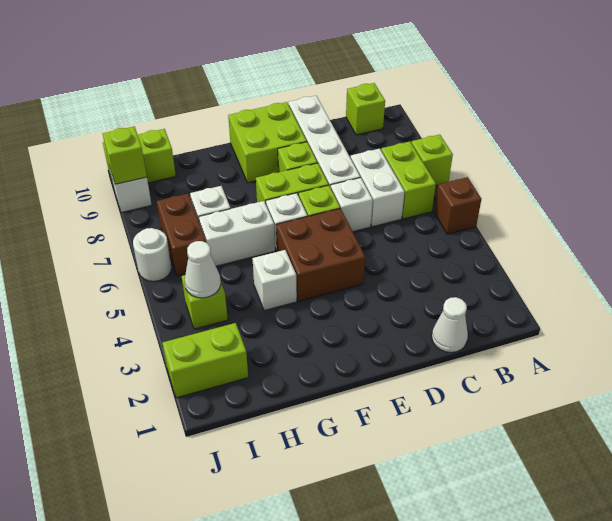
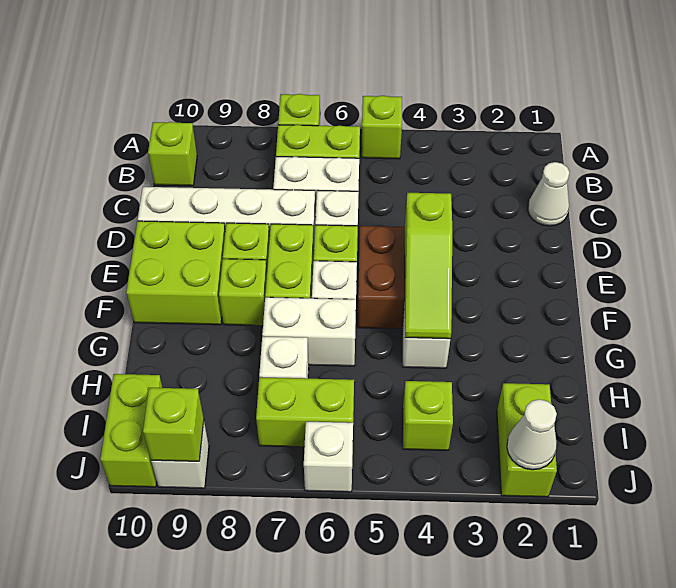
brown brick A5 level 1 -> lime brick A5 level 1
none -> lime slope E4:G4 level 2 top E
none -> lime brick F8 level 1
white brick G6:H6 level 1 -> white brick G6:G7 level 1
white cone I4 level 2 -> white cone J2 level 2
brown brick I6:I7 level 1 -> lime brick I6:I7 level 1
white round brick J6 level 1 -> white brick J6 level 1

